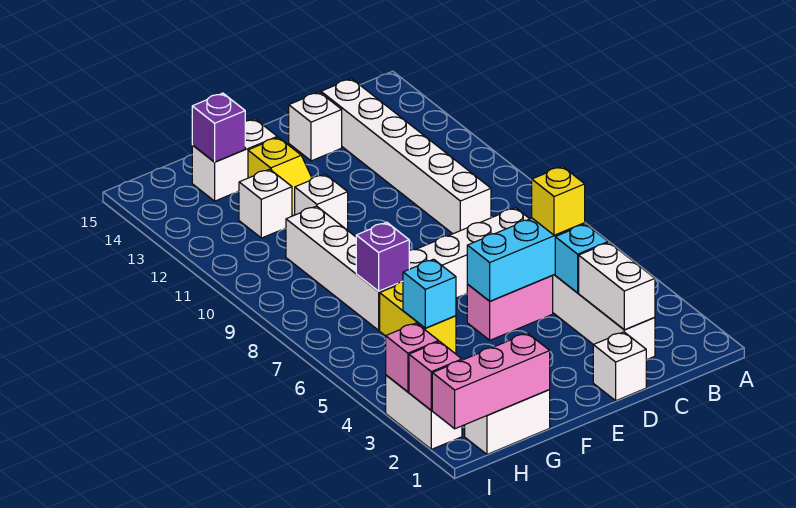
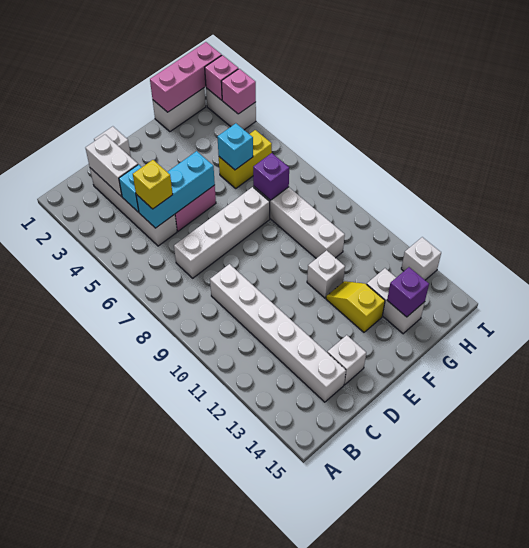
white brick F14:G14 level 1 -> white brick G13:G14 level 1
yellow brick G5:G6 level 1 -> yellow brick G5:H5 level 1
white brick G12 level 1 -> white brick I13 level 1

